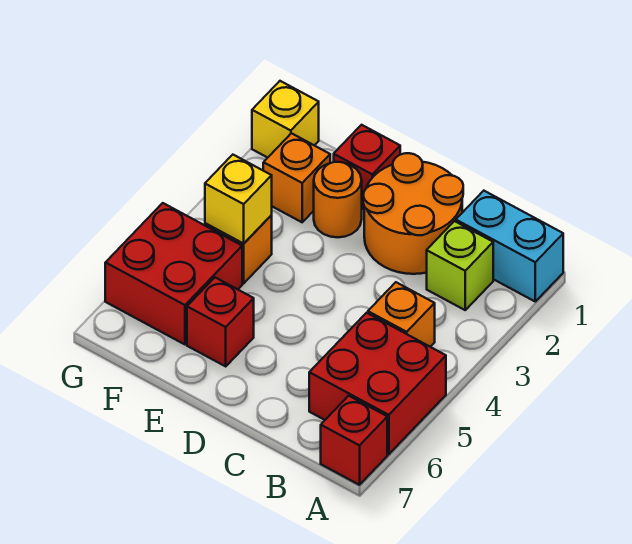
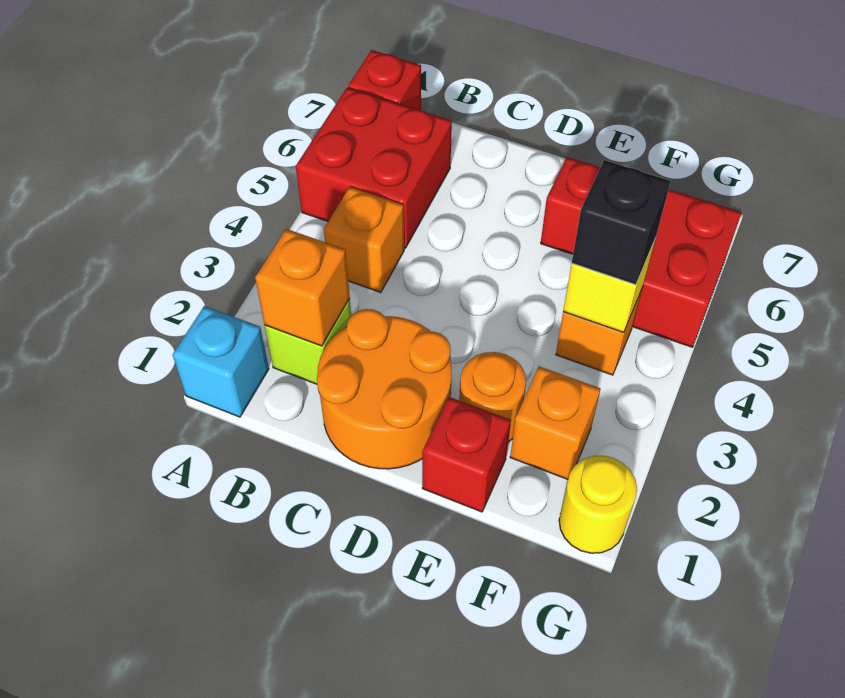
cyan brick A1:B1 level 1 -> cyan brick A1 level 1
none -> orange brick B2 level 2
none -> black brick F4 level 3
yellow brick G1 level 1 -> yellow round brick G1 level 1

